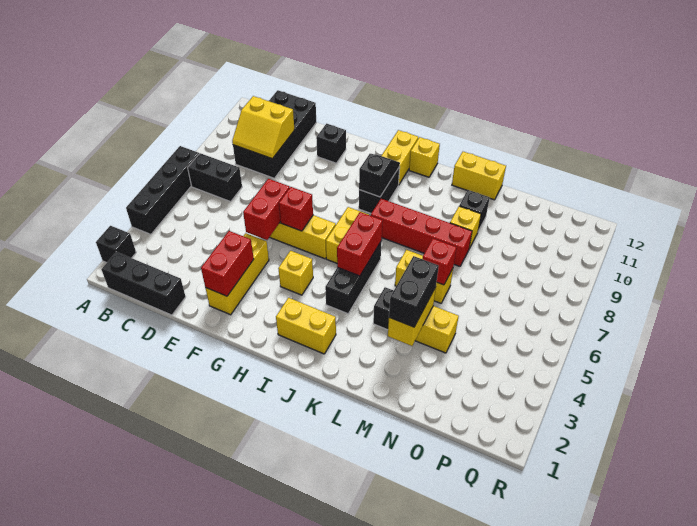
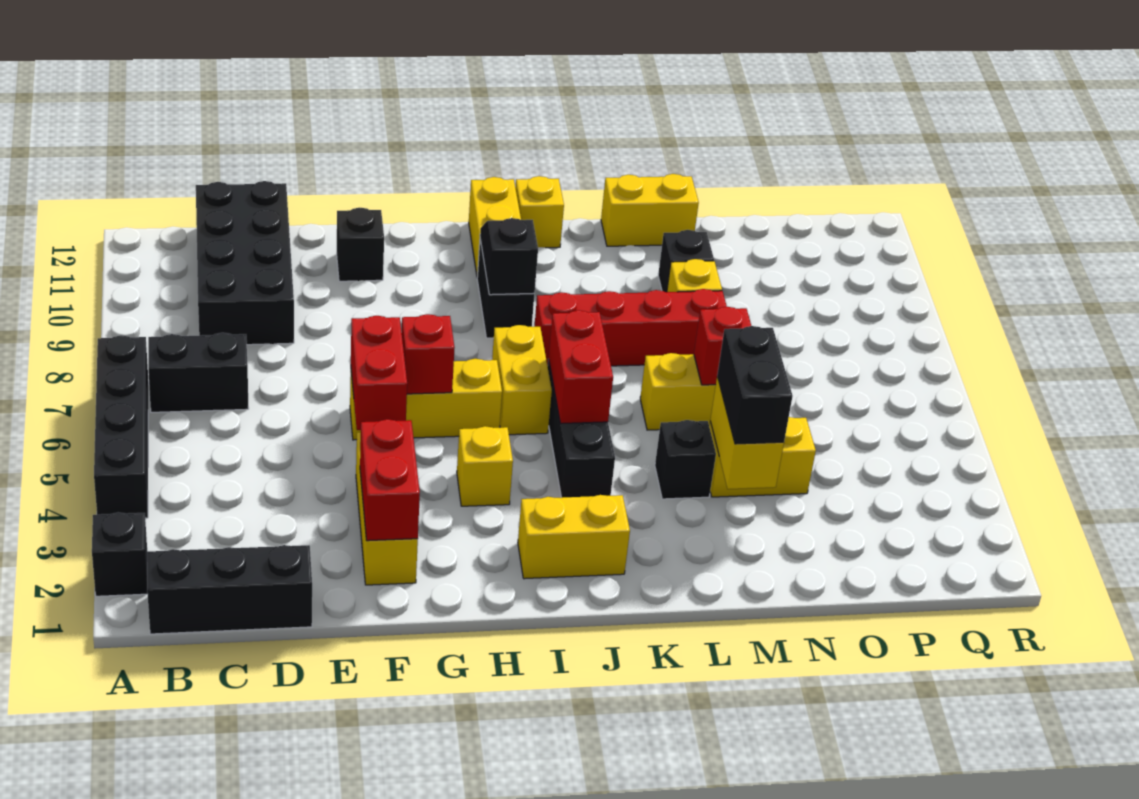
yellow slope C9:D10 level 2 top 10 -> none

